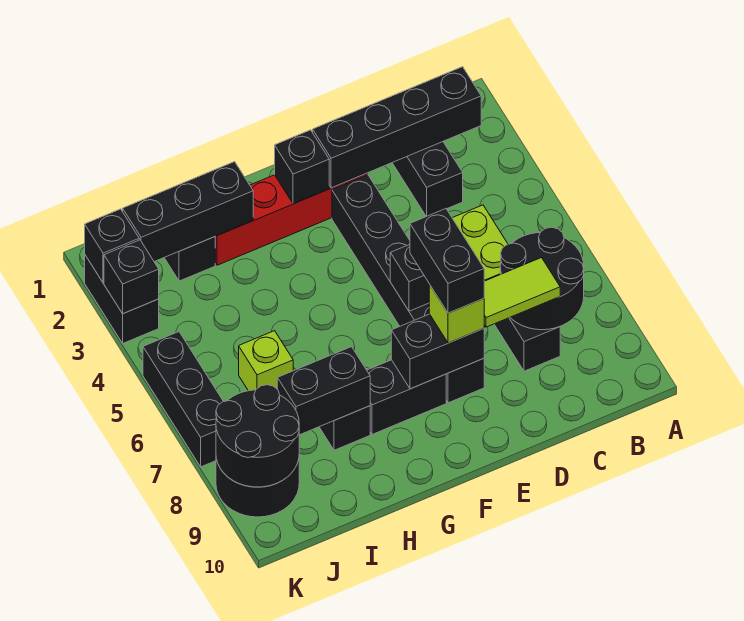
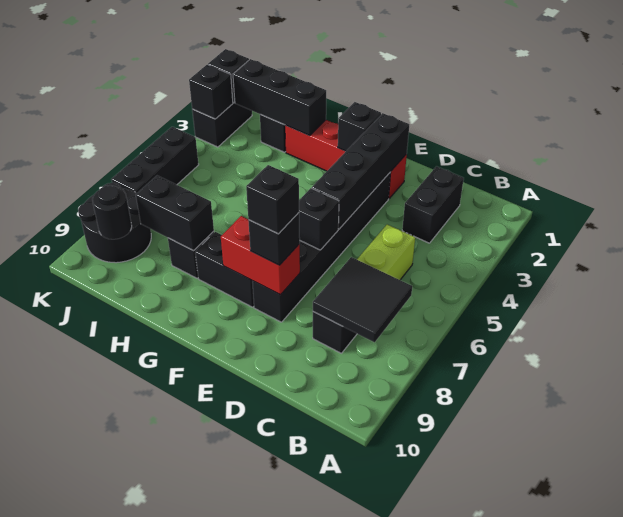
black brick B2:E2 level 2 -> black brick E2:E5 level 2
black round brick B7:C8 level 2 -> black tile B7:C8 level 2
lime tile C8:D8 level 3 -> none
black brick E7:E8 level 4 -> black brick E8 level 4
black brick E8:F8 level 2 -> red brick E8:F8 level 2
lime brick E8 level 3 -> black brick E8 level 3
lime brick I6 level 1 -> none
black round brick J8:K9 level 2 -> black round brick J9 level 2

